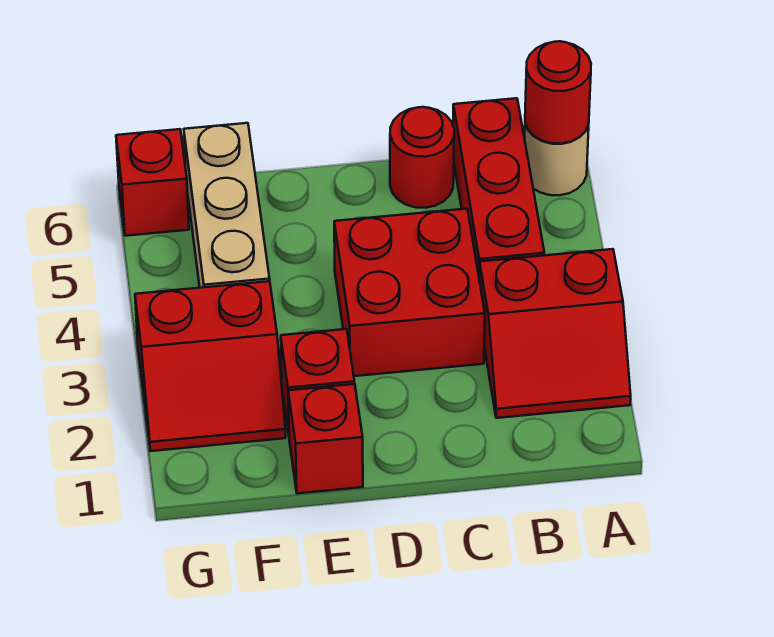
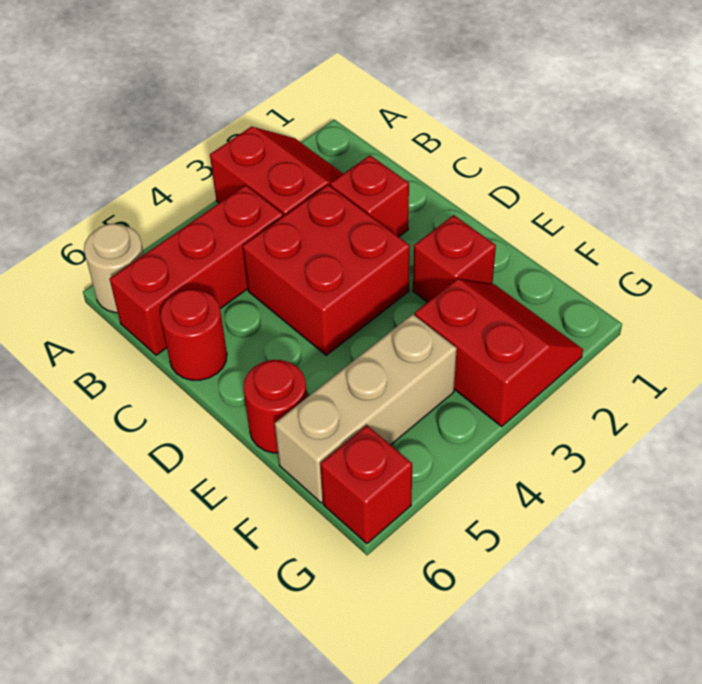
red round brick A6 level 2 -> red round brick E6 level 1
red brick E1 level 1 -> red brick C2 level 1

